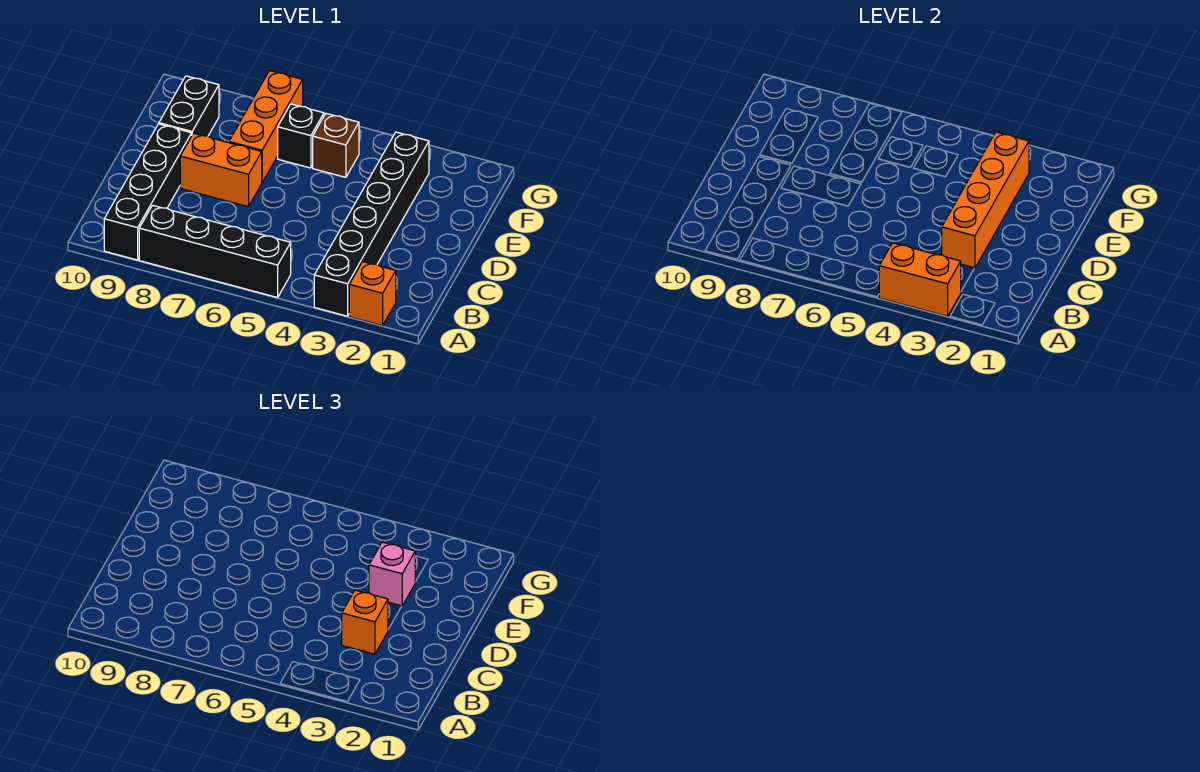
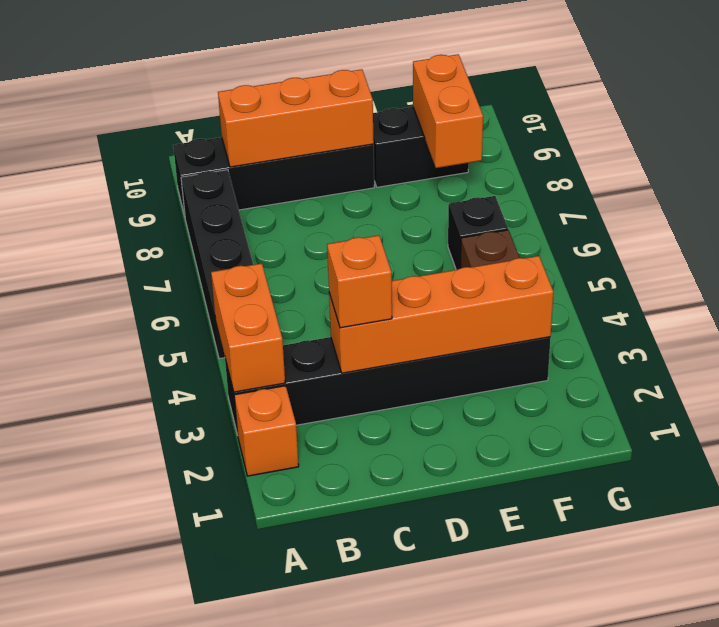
orange brick D7:D8 level 1 -> orange brick F8:F9 level 2
pink brick E3 level 3 -> none
orange brick E7:G7 level 1 -> orange brick B9:D9 level 2

